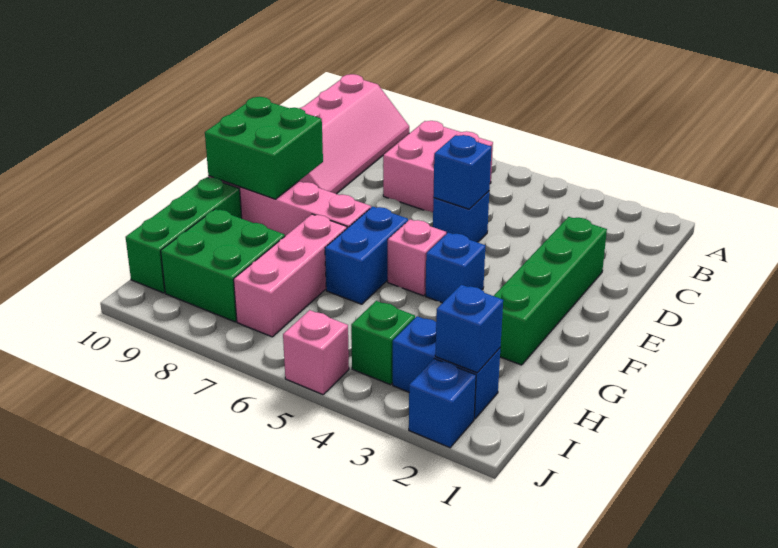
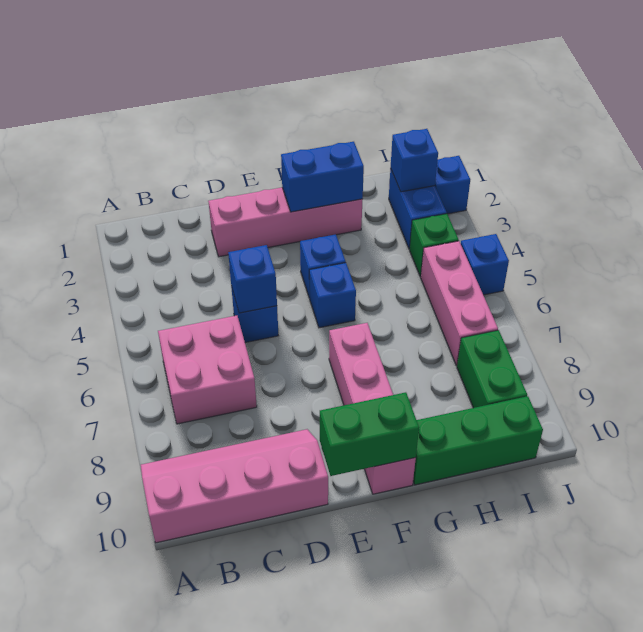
green brick D2:G2 level 1 -> pink brick D2:G2 level 1
green brick E9:F10 level 2 -> green brick E10:F10 level 2
pink brick F5 level 1 -> blue brick F5 level 1
blue brick F6:G6 level 1 -> blue brick F2:G2 level 2
pink brick G7:I7 level 1 -> pink brick I5:I7 level 1
green brick H8:I9 level 1 -> green brick I8:I9 level 1
pink brick J5 level 1 -> blue brick J5 level 1

